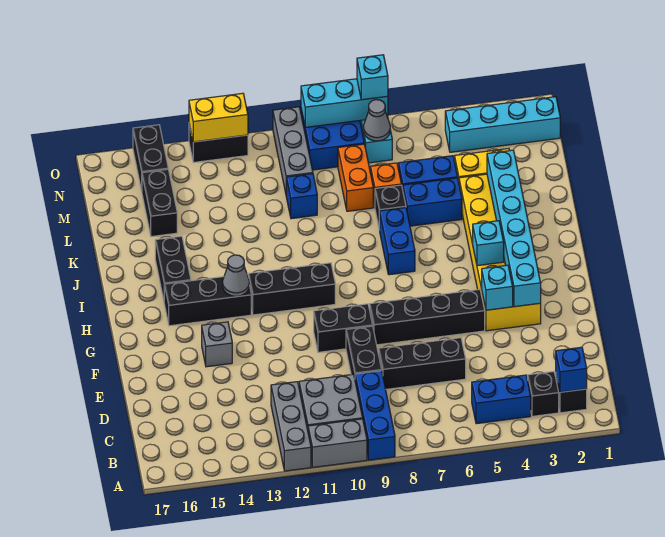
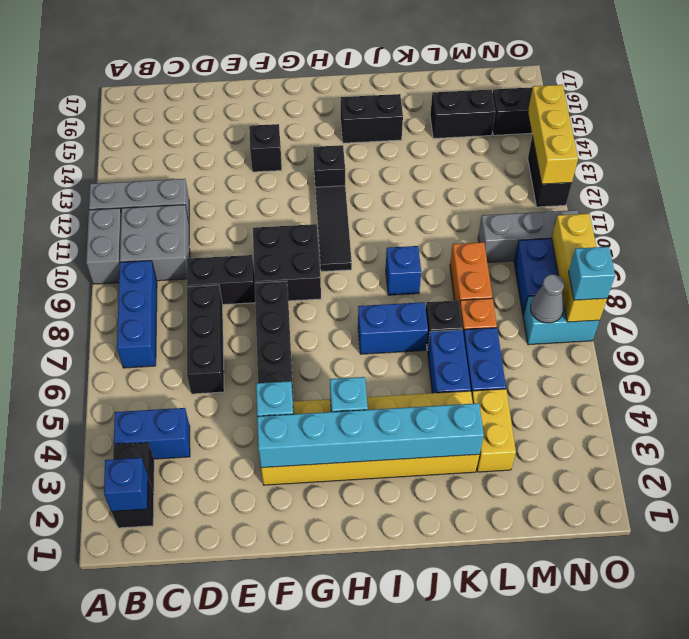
blue brick A9:C9 level 1 -> blue brick B7:B9 level 1
blue brick B4:B5 level 1 -> blue brick B4:C4 level 1
black brick F9:F10 level 1 -> black brick F9:G10 level 1
grey brick F14 level 1 -> black brick F14 level 1
black brick H10:H12 level 1 -> black tile H10:H12 level 1
black brick H13:H15 level 1 -> black brick H13 level 1
grey cone H13 level 2 -> none
orange brick L8:M8 level 1 -> orange brick L8:L9 level 1
blue brick L10 level 1 -> blue brick J9 level 1
cyan brick N1:N4 level 1 -> none
cyan brick O7:O9 level 2 -> yellow brick O7:O9 level 2
yellow brick O12:O13 level 2 -> yellow brick O12:O14 level 2

